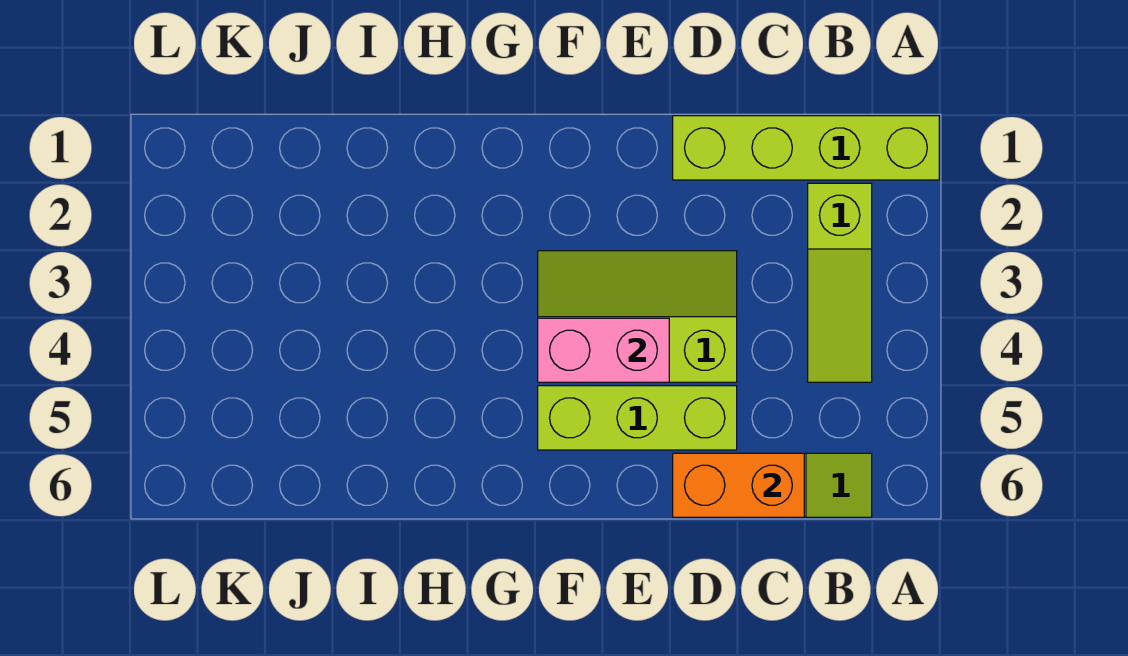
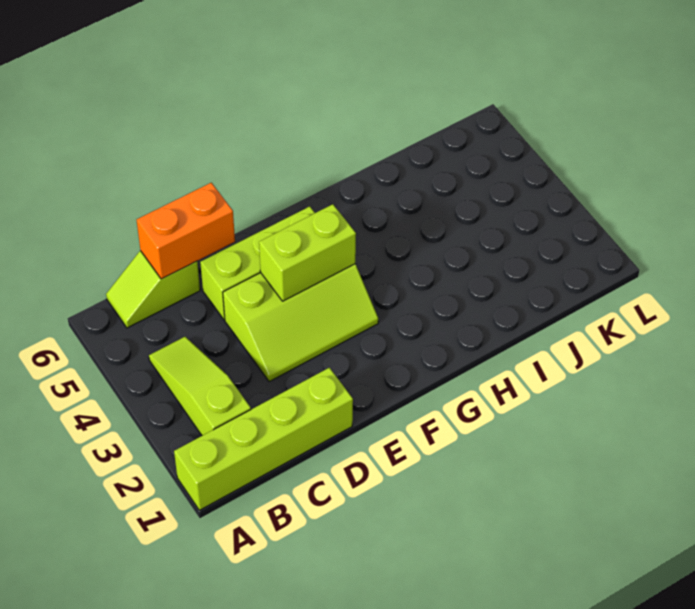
pink brick E4:F4 level 2 -> lime brick E4:F4 level 2

